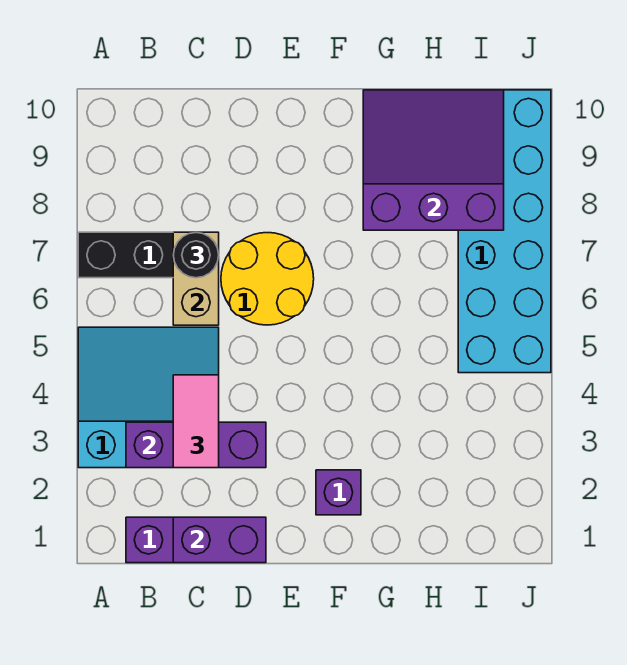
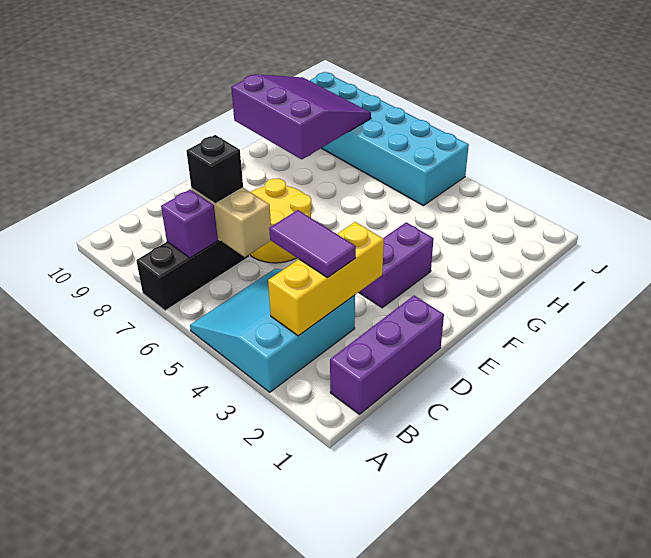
purple brick B3:D3 level 2 -> yellow brick B3:D3 level 2
purple brick C1:D1 level 2 -> purple brick E3:F3 level 1
pink tile C3:C4 level 3 -> purple tile C3:C4 level 3
black round brick C7 level 3 -> black brick C7 level 3
purple brick F2 level 1 -> purple brick B7 level 2
purple slope G8:I10 level 2 top 8 -> purple slope G8:I10 level 2 top G

